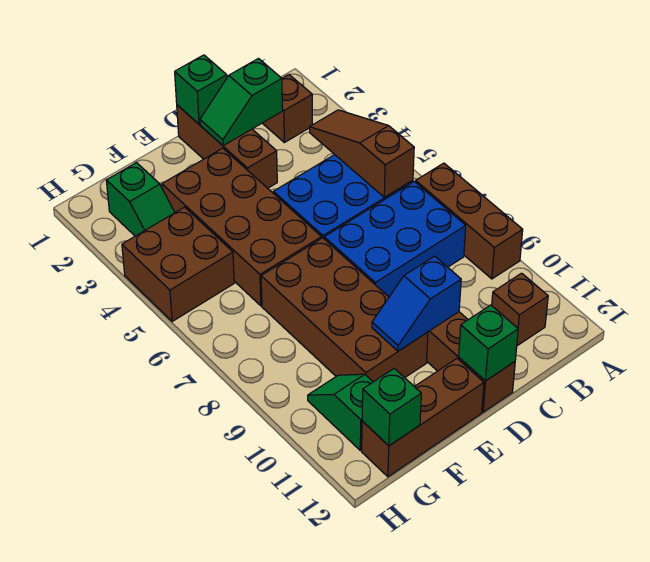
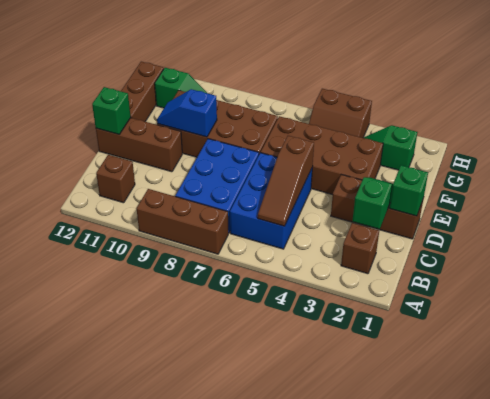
brown slope B4:B6 level 2 top 6 -> brown slope B5:D5 level 2 top D
blue slope D10:E10 level 2 top D -> blue slope E9:E10 level 2 top 9
brown brick G4:H5 level 1 -> brown slope G4:H5 level 1 top H
green brick G12 level 2 -> none

